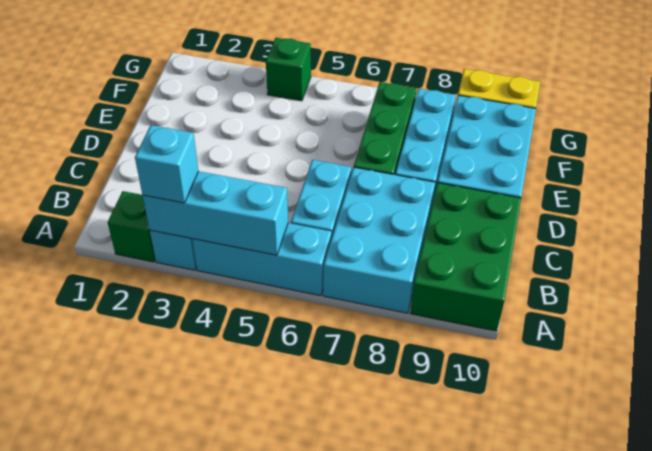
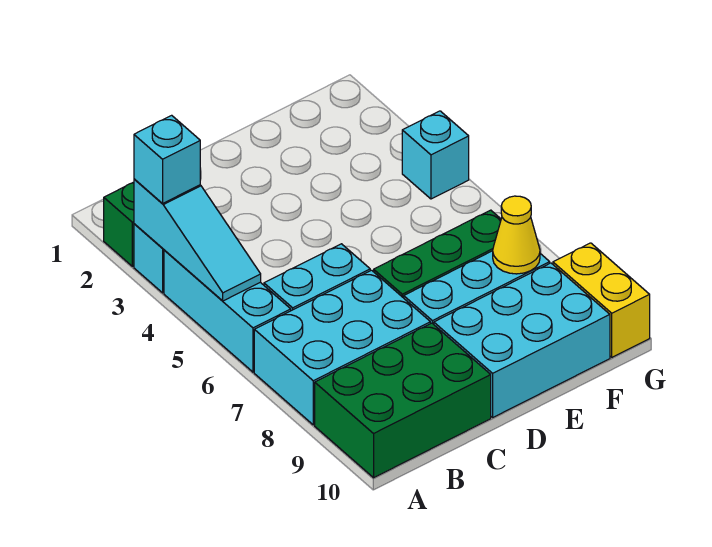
cyan brick A3:A5 level 2 -> cyan slope A3:A5 level 2 top 3
none -> yellow cone F8 level 2
green brick G4 level 1 -> cyan brick G4 level 1

